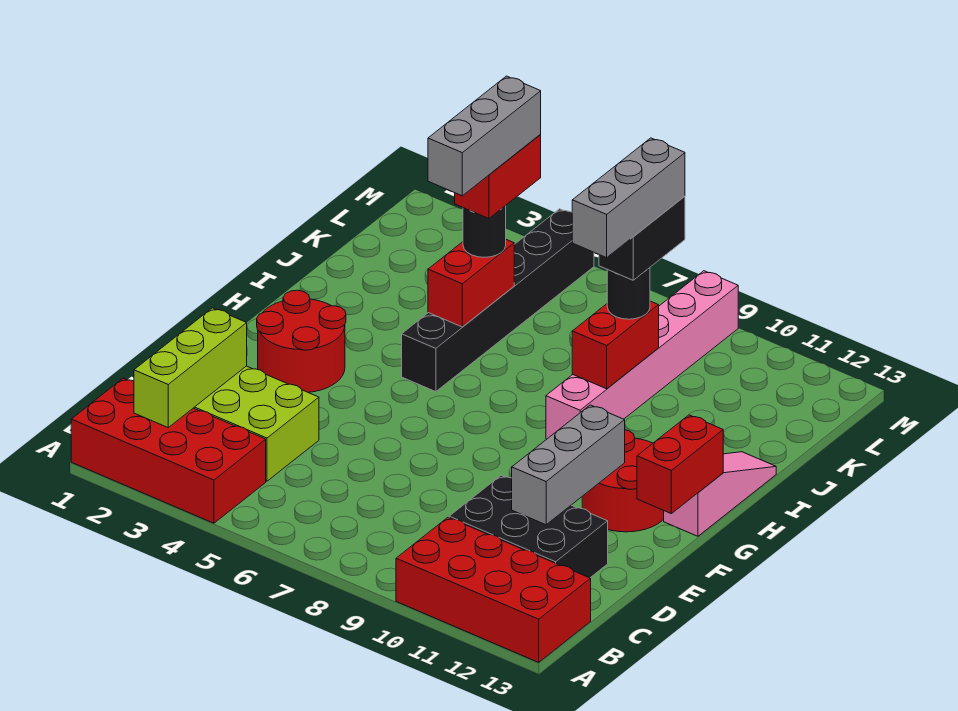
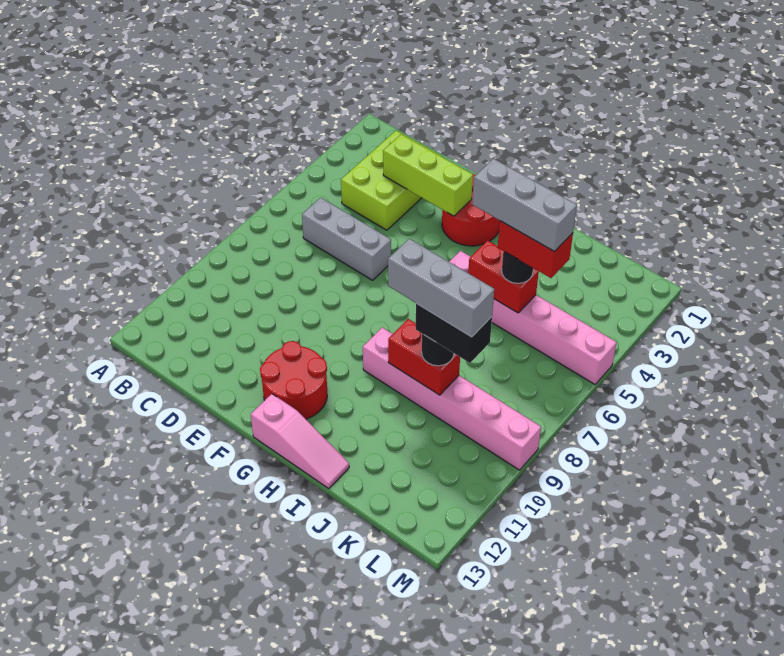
red brick A1:B4 level 1 -> none
red brick A10:B13 level 1 -> none
lime brick B2:D2 level 2 -> lime brick D3:F3 level 2
black brick C10:D12 level 1 -> none
grey brick D11:F11 level 2 -> grey brick C6:E6 level 1
red brick F13:G13 level 2 -> none
black brick H5:M5 level 1 -> pink brick H5:M5 level 1

